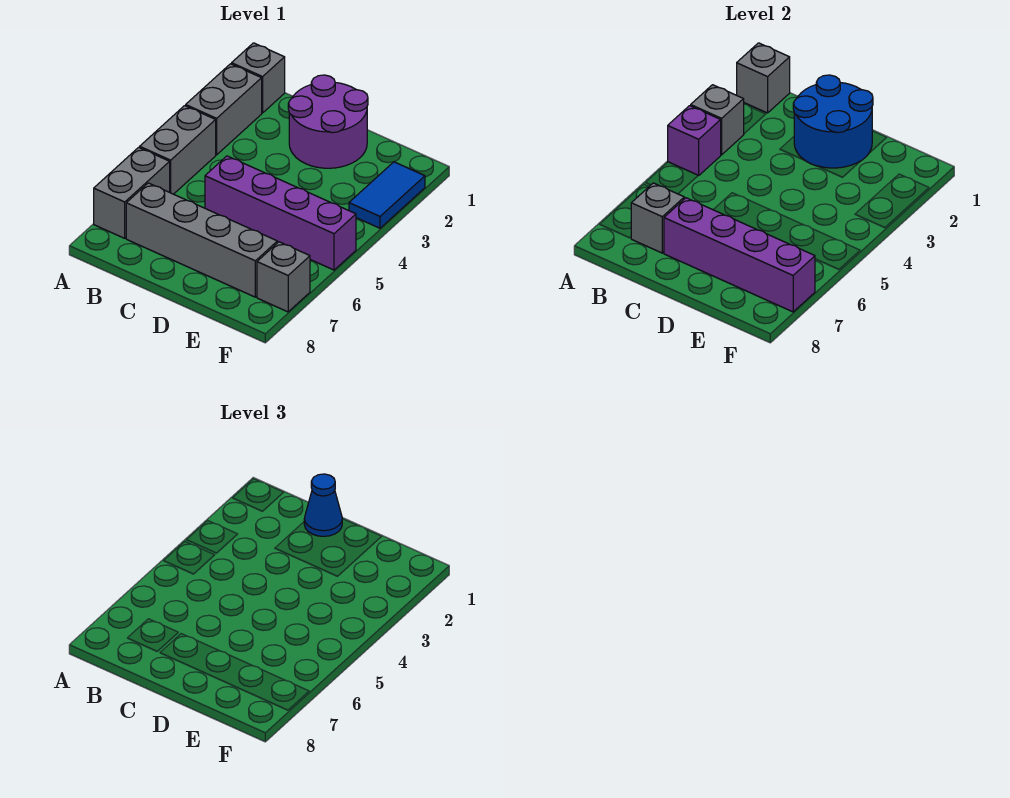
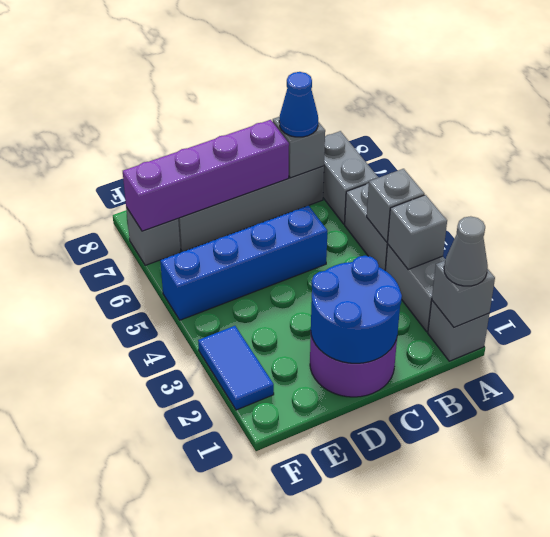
none -> grey cone A1 level 3
purple brick A4 level 2 -> grey brick A4 level 2
blue cone C1 level 3 -> blue cone B7 level 3
purple brick C5:F5 level 1 -> blue brick C5:F5 level 1

